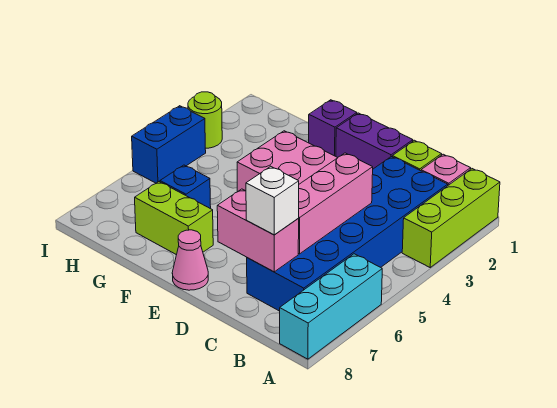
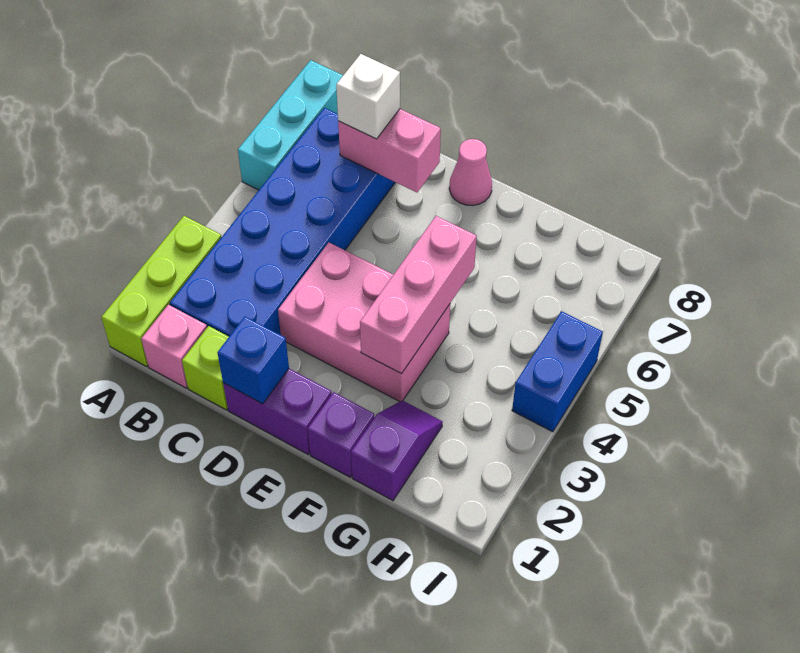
pink brick C4:C6 level 2 -> pink brick F3:F5 level 2
lime brick F7:G7 level 1 -> none
none -> purple slope G1:G2 level 1 top 1
blue brick G6 level 1 -> blue brick D1 level 2
lime round brick I3 level 1 -> none

